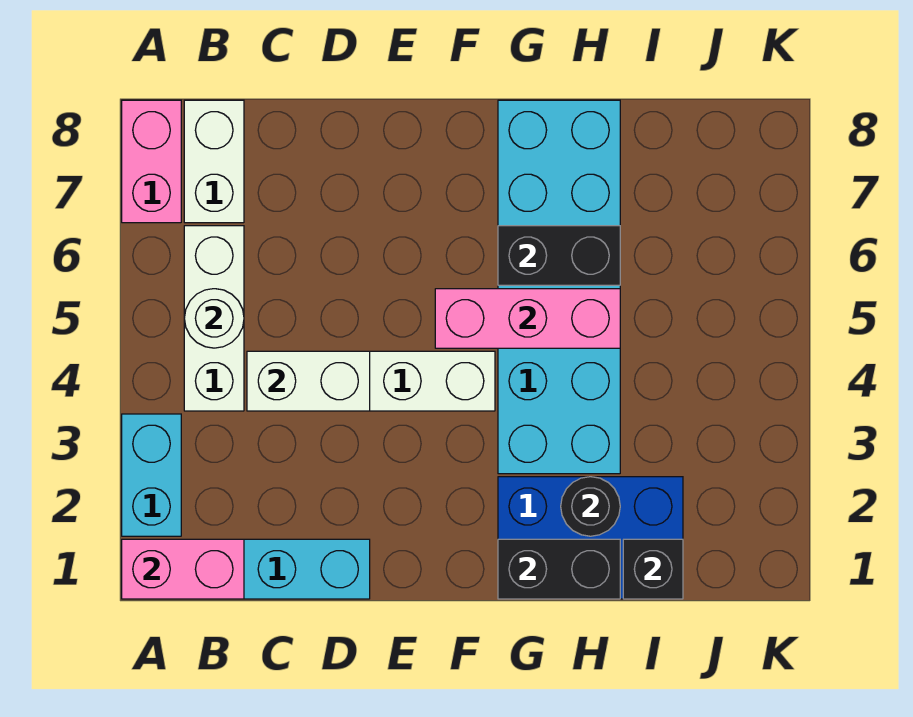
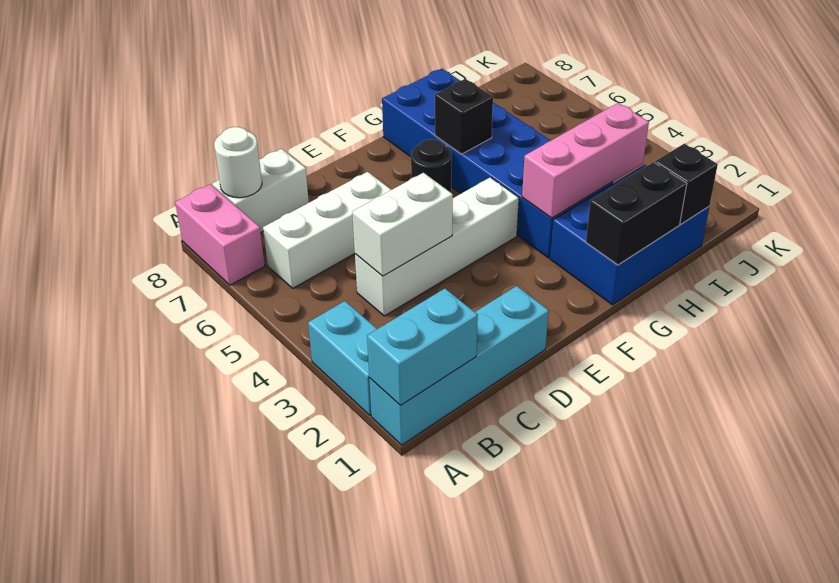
pink brick A1:B1 level 2 -> cyan brick A1:B1 level 2
white brick B4:B6 level 1 -> white brick B6:D6 level 1
white round brick B5 level 2 -> white round brick B8 level 2
white brick B7:B8 level 1 -> white brick B8:C8 level 1
pink brick F5:H5 level 2 -> pink brick G3:I3 level 2
cyan brick G3:H8 level 1 -> blue brick G3:H8 level 1
black brick G6:H6 level 2 -> black brick G6 level 2
black round brick H2 level 2 -> black round brick F6 level 1

